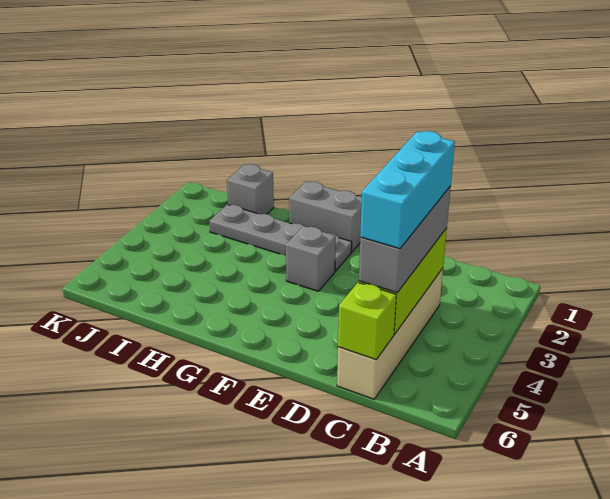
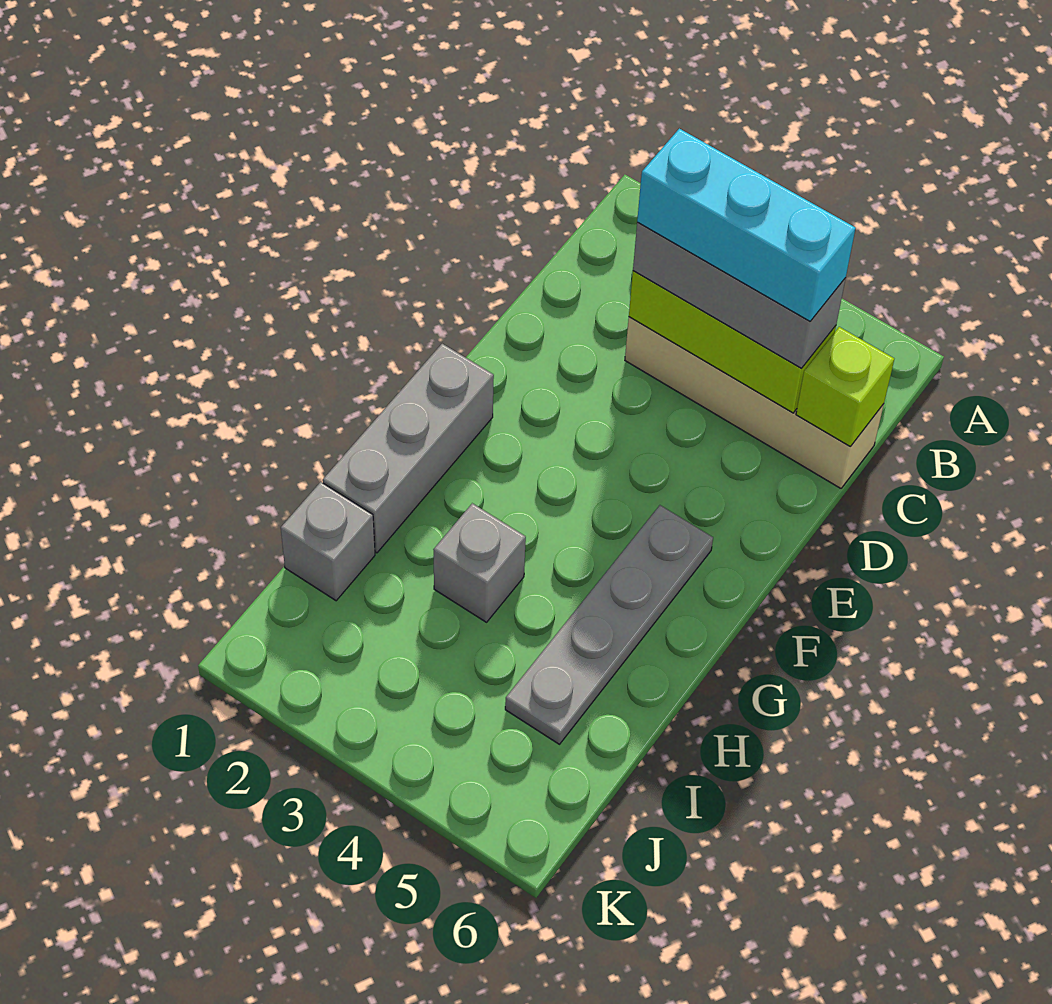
grey brick F1:G1 level 1 -> grey brick F1:H1 level 1
grey plate F2:I2 level 1 -> grey plate F5:I5 level 1
grey brick F3 level 1 -> grey brick H3 level 1

